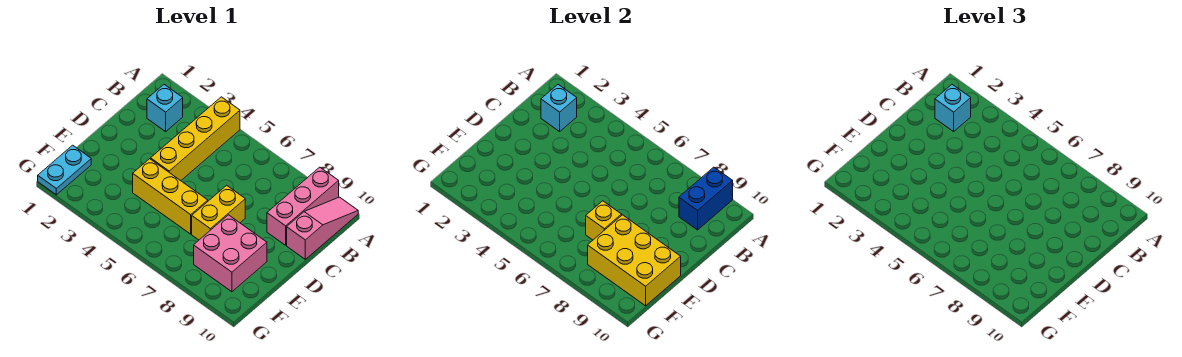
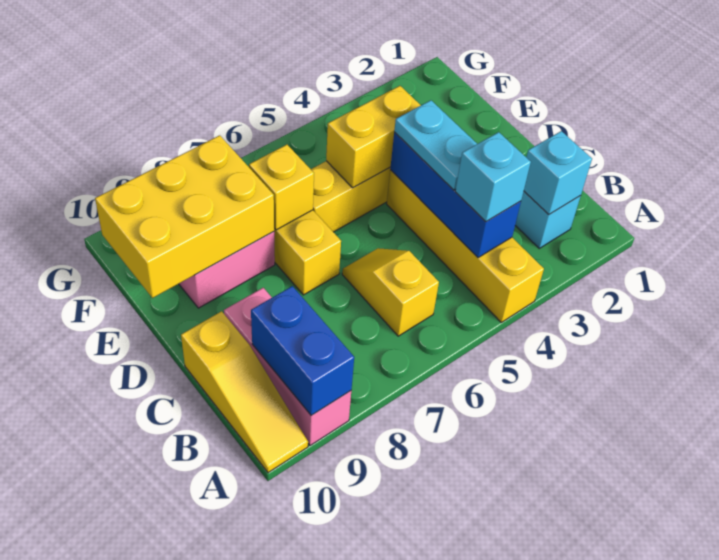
pink slope A10:C10 level 1 top C -> yellow slope A10:C10 level 1 top C
cyan brick B2 level 3 -> cyan brick B4 level 3
none -> blue brick B4:D4 level 2
none -> yellow slope B6:C6 level 1 top B
none -> yellow brick E4:E5 level 2
cyan plate F1:G1 level 1 -> cyan plate C4:D4 level 3

